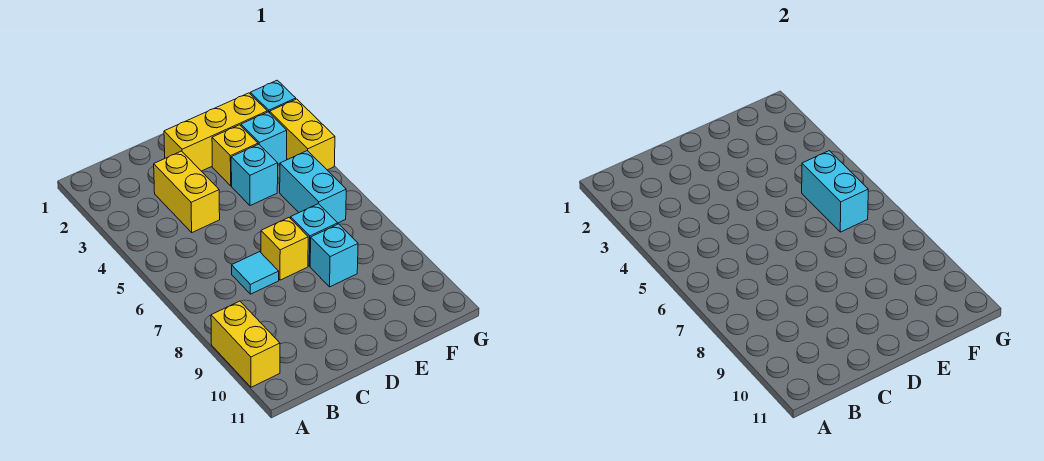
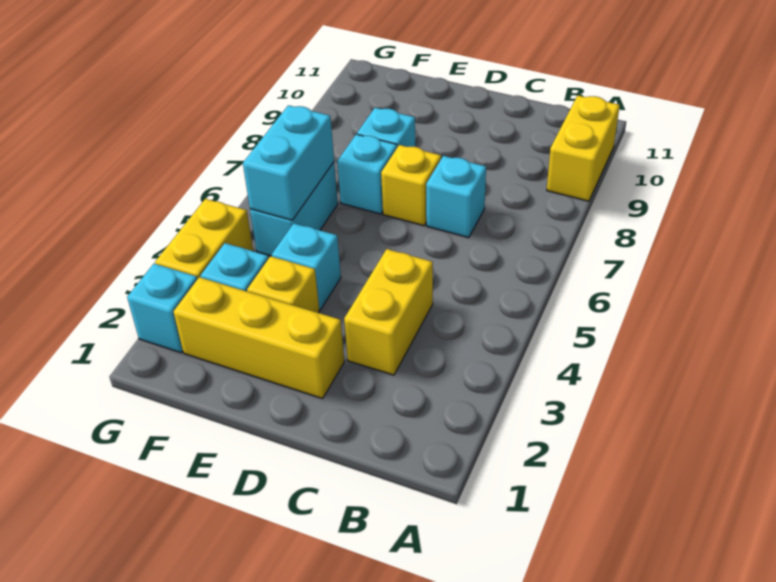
cyan tile C7 level 1 -> cyan brick C7 level 1

